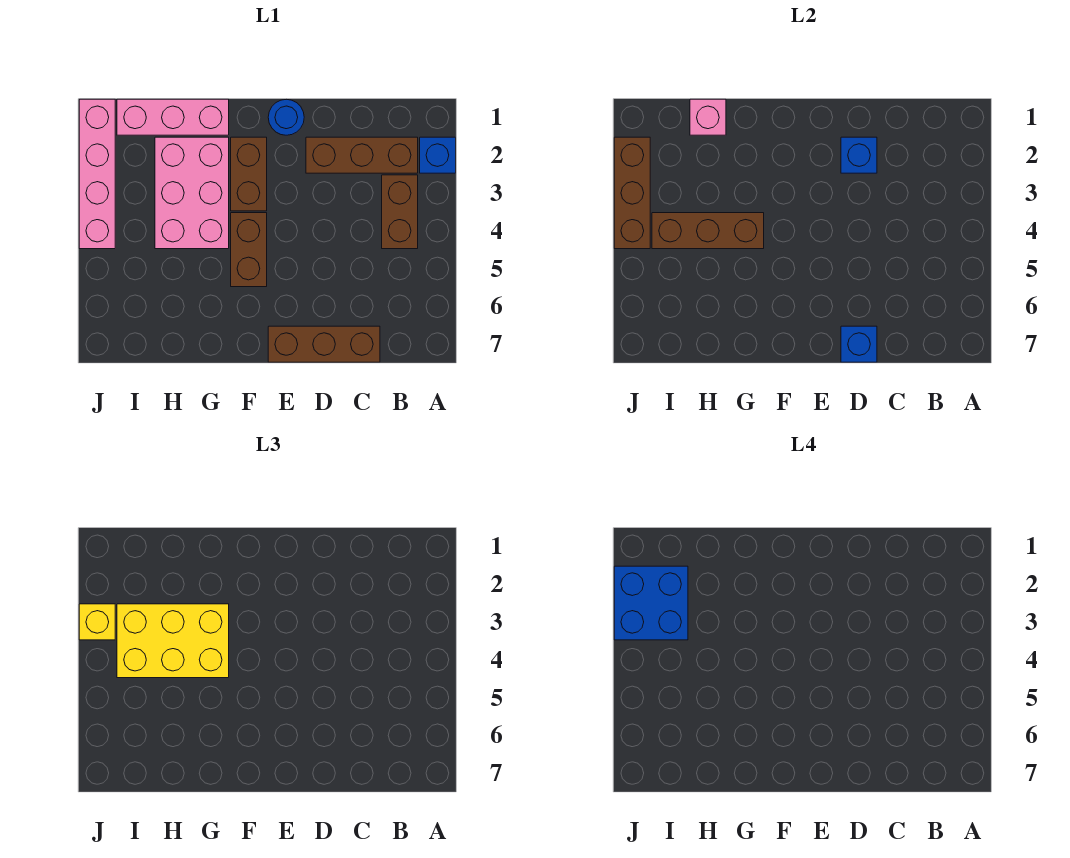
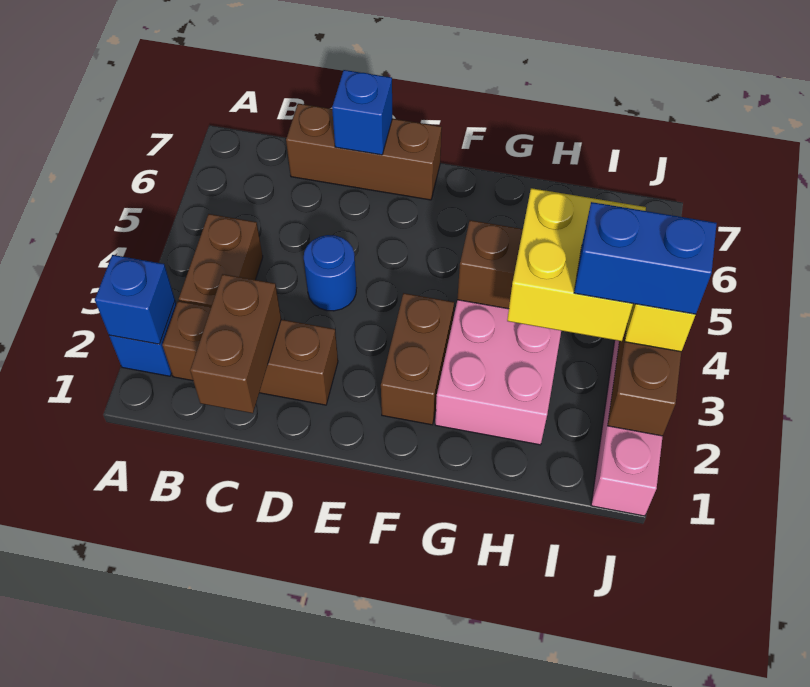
blue brick D2 level 2 -> blue brick A2 level 2
blue round brick E1 level 1 -> blue round brick D4 level 1
brown brick F4:F5 level 1 -> brown brick C1:C2 level 2
pink brick G1:I1 level 1 -> none
yellow brick G3:I4 level 3 -> yellow brick H3:I4 level 3
pink brick H1 level 2 -> none
blue brick I2:J3 level 4 -> blue brick I3:J3 level 4

